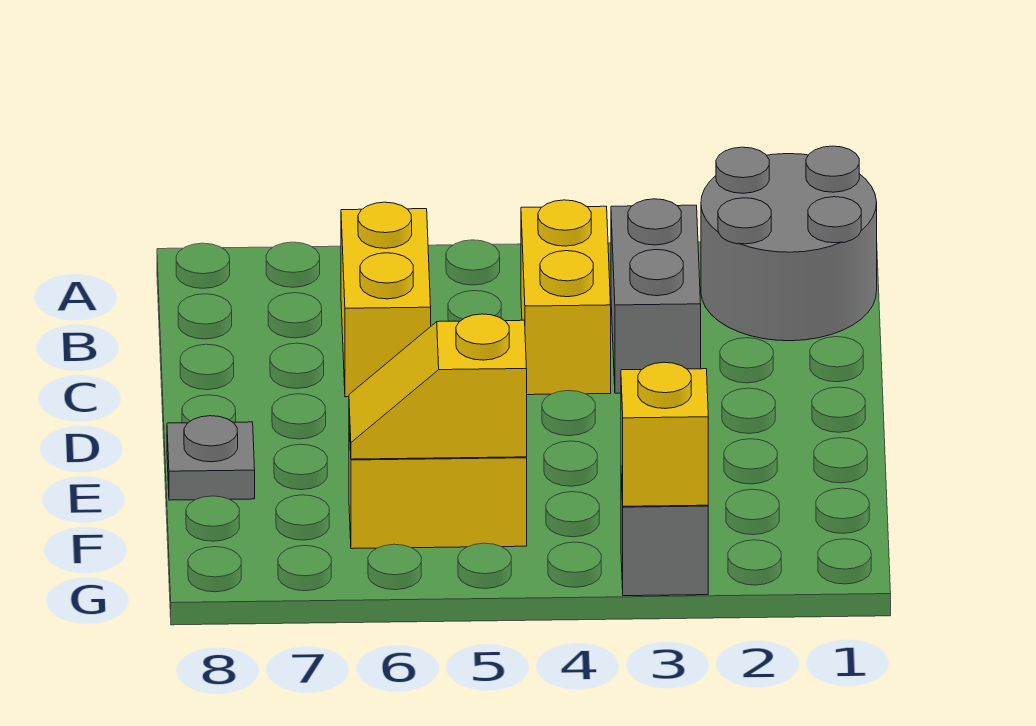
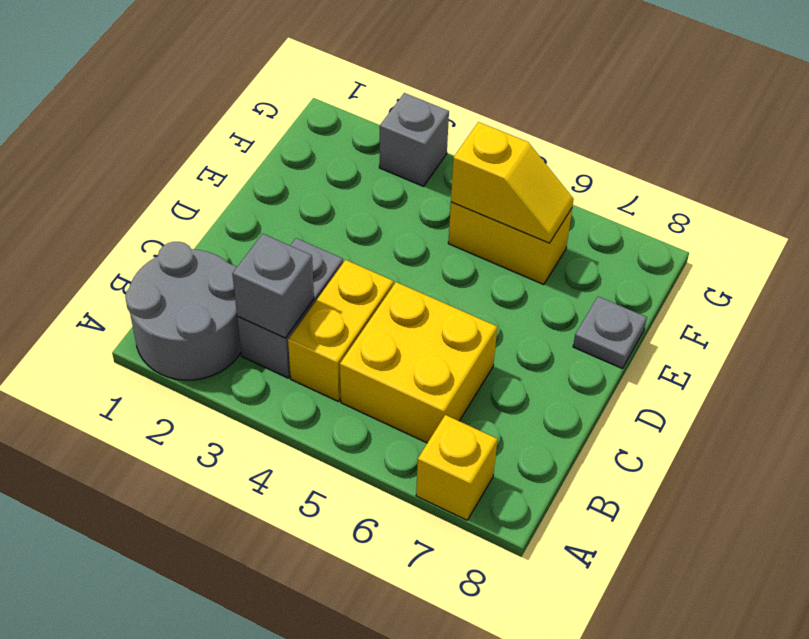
none -> grey brick B3 level 2
yellow brick B6:C6 level 1 -> yellow brick B5:C6 level 1
yellow brick G3 level 2 -> yellow brick A7 level 1

